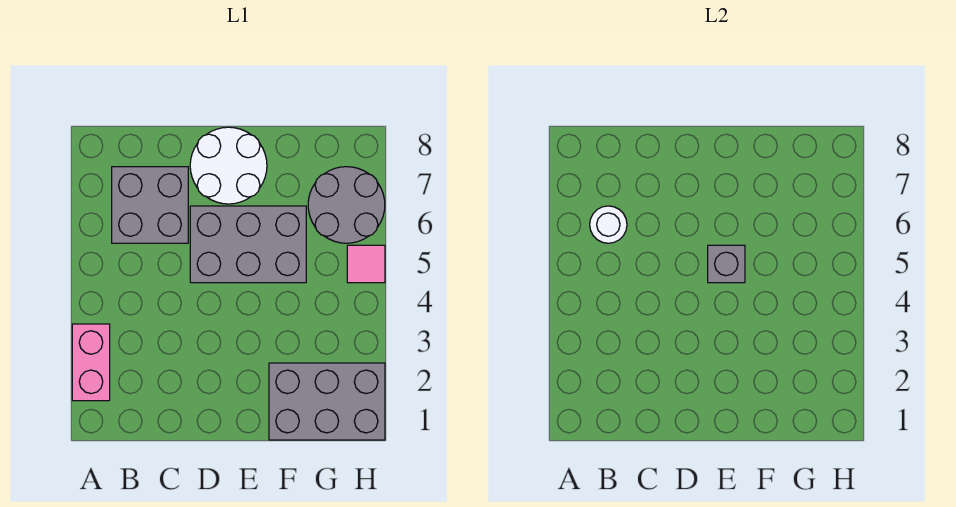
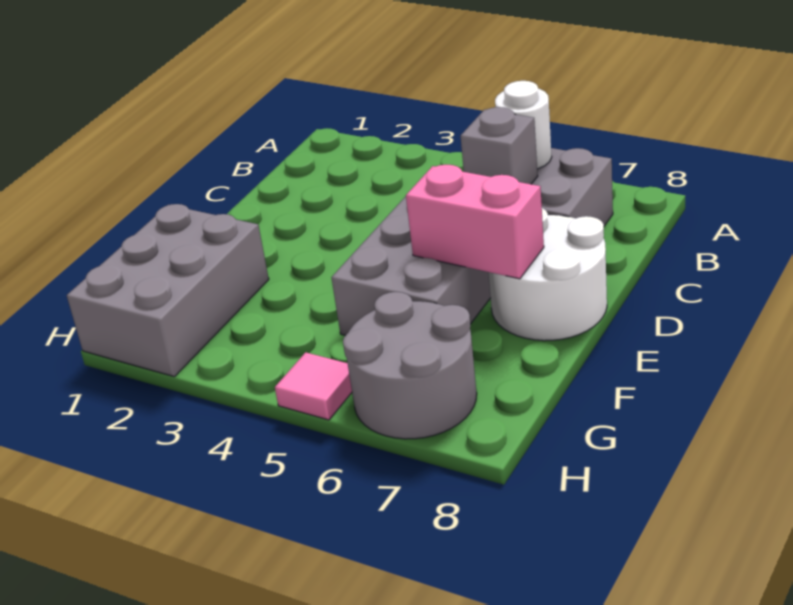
pink brick A2:A3 level 1 -> pink brick E6:E7 level 2
grey brick E5 level 2 -> grey brick C6 level 2

